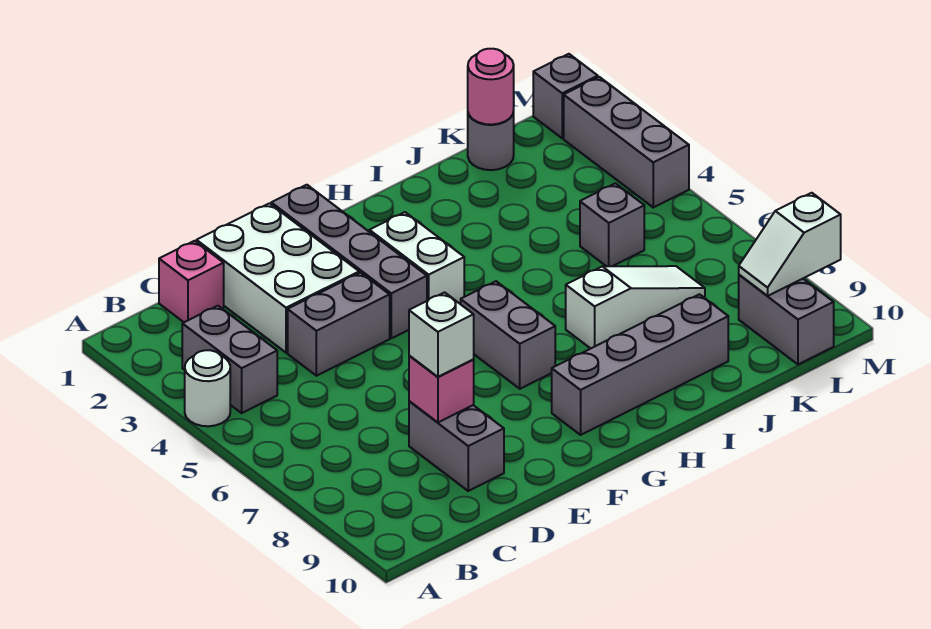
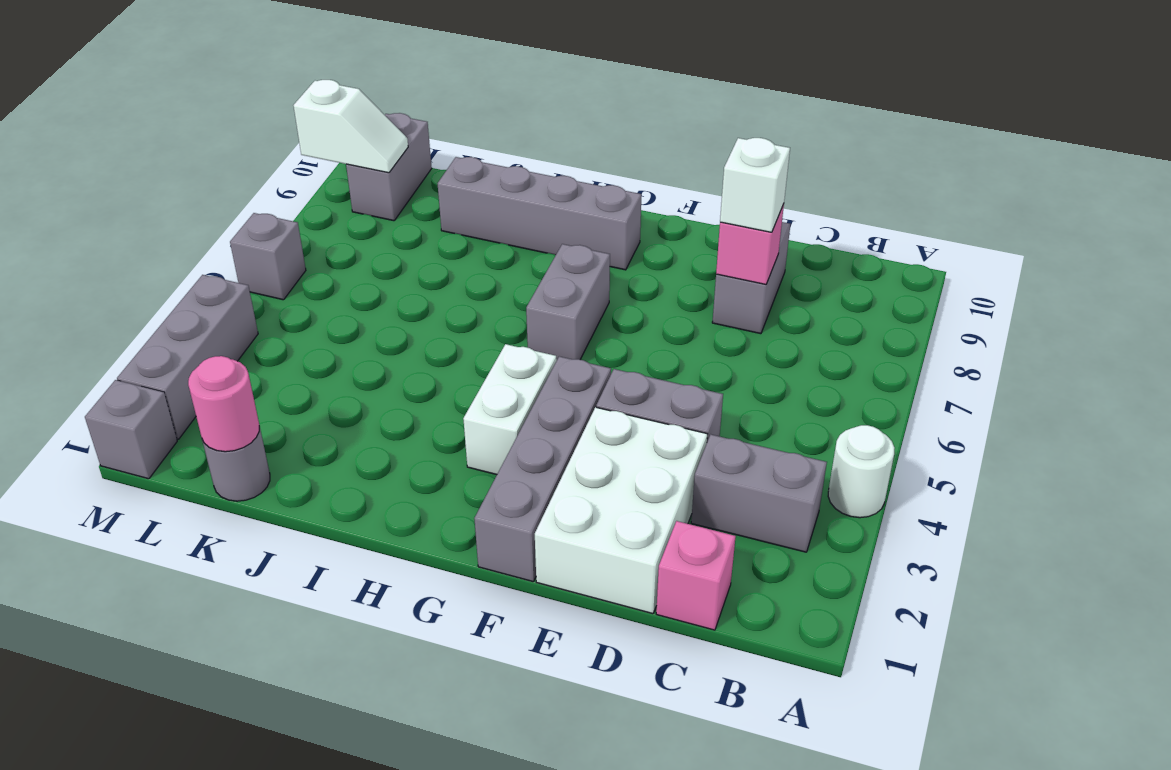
grey brick B3:B4 level 1 -> grey brick B3:C3 level 1
white slope I7:K7 level 1 top I -> none
grey brick K5 level 1 -> grey brick M6 level 1

